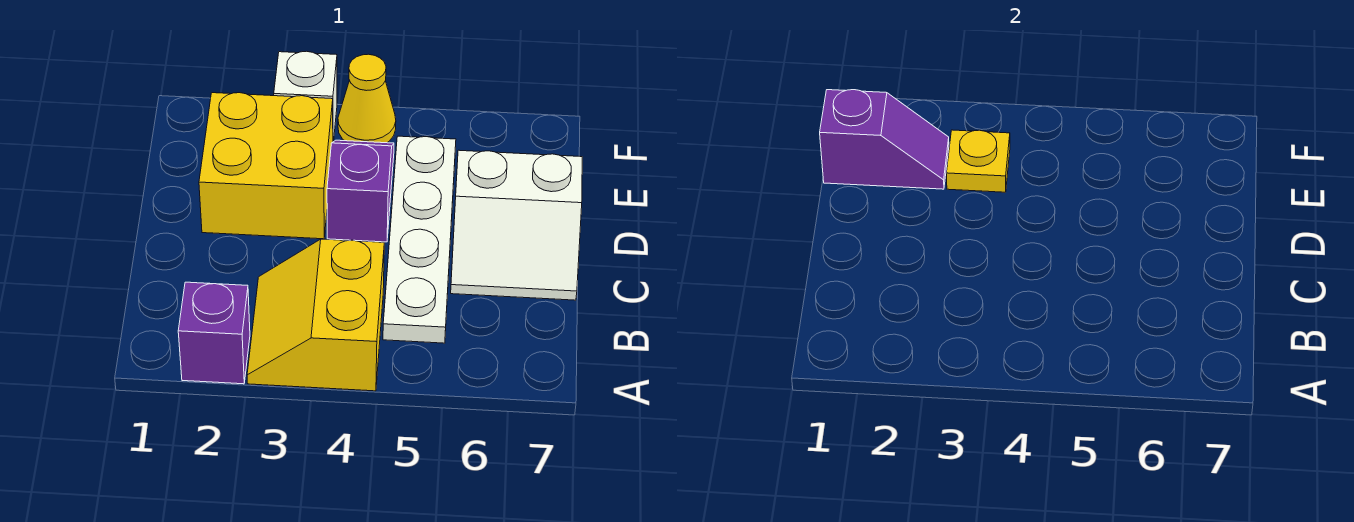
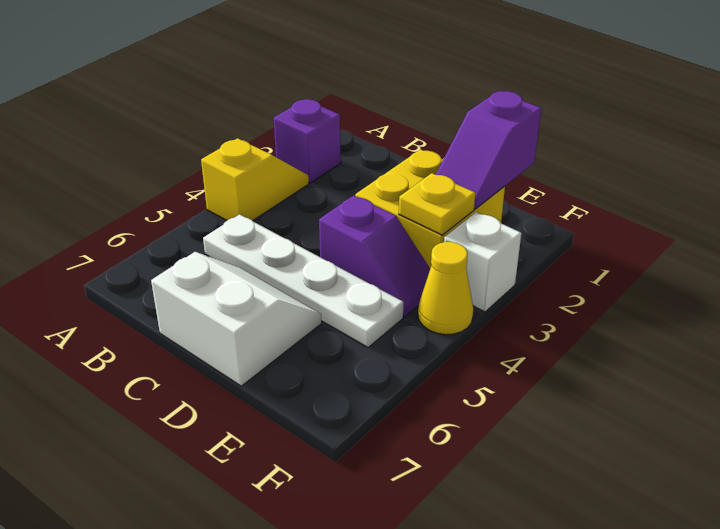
yellow slope A3:B4 level 1 top 4 -> yellow slope A3:A4 level 1 top 4
white slope C6:D7 level 1 top D -> white slope C6:D7 level 1 top 7

